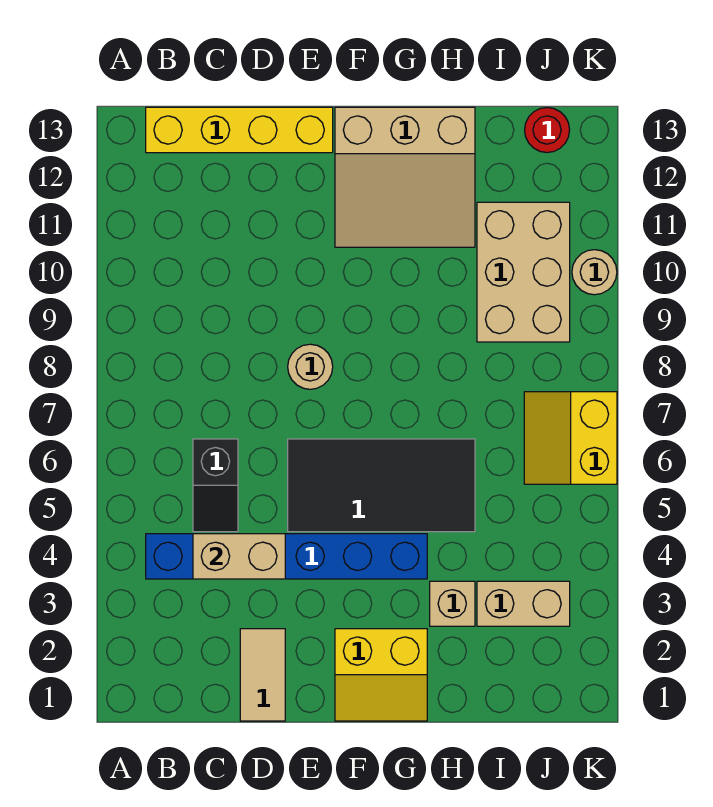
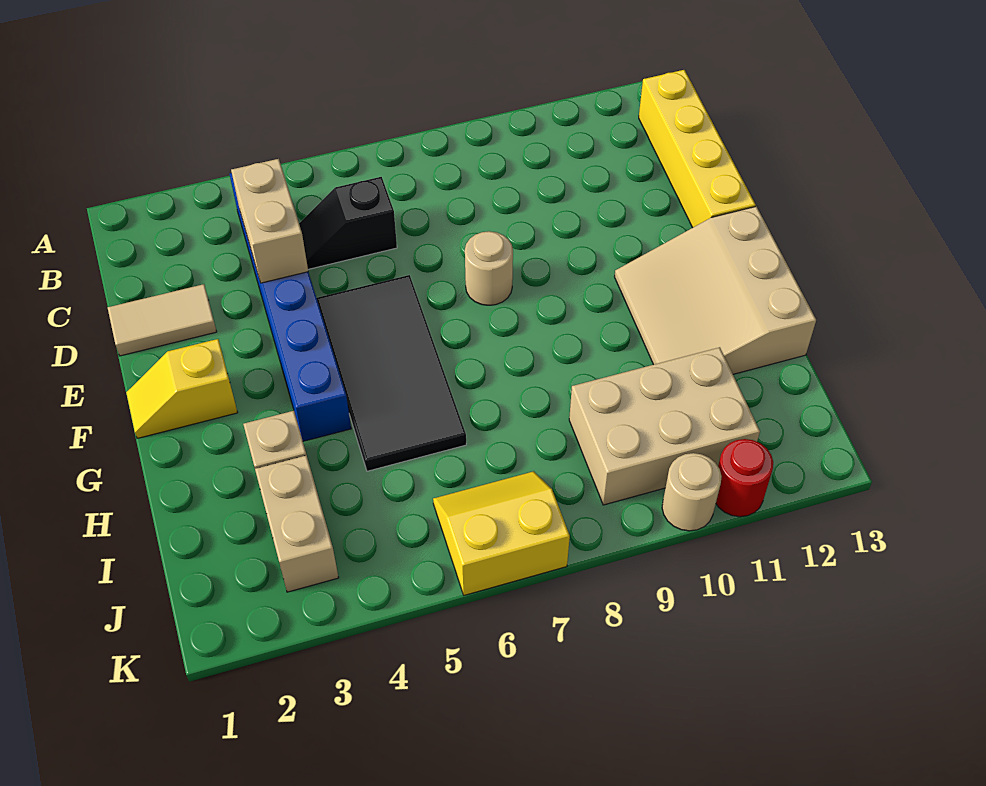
yellow slope F1:G2 level 1 top 2 -> yellow slope F1:F2 level 1 top 2
red round brick J13 level 1 -> red round brick K11 level 1

